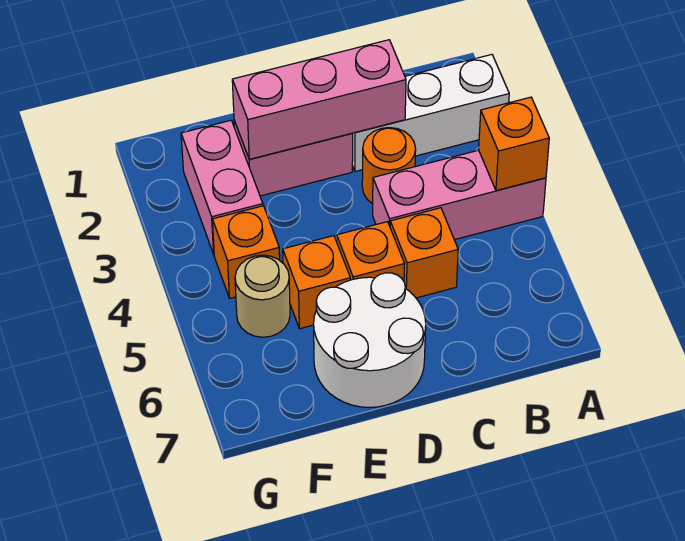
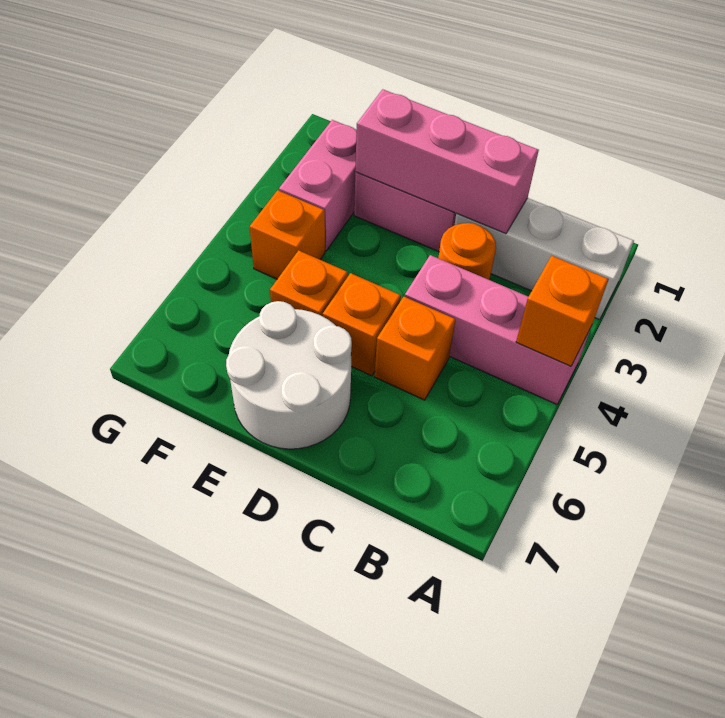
tan round brick F5 level 1 -> none

